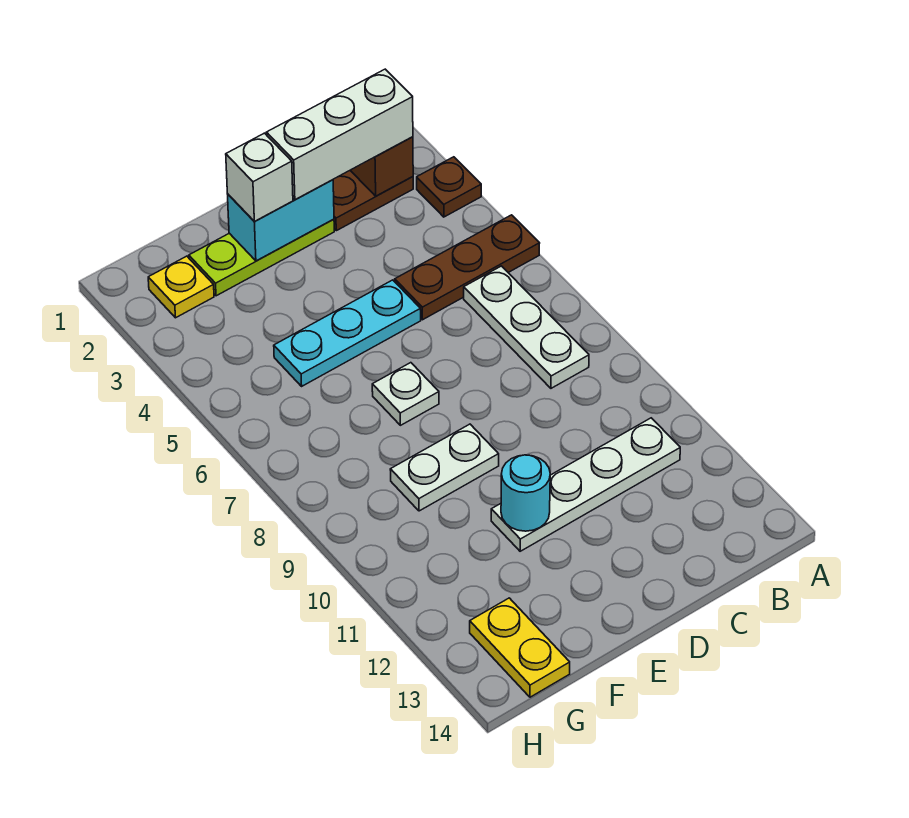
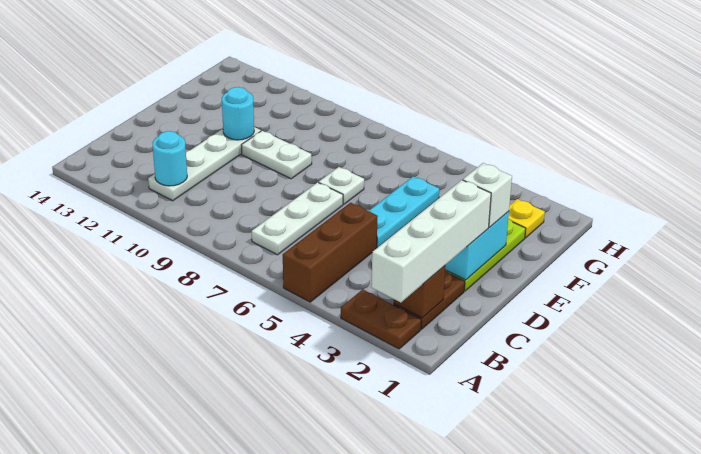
brown plate A3 level 1 -> brown plate A2:A3 level 1
brown plate A5:C5 level 1 -> brown brick A5:C5 level 1
white brick B2:D2 level 3 -> white brick A2:D2 level 3
white plate B6:B8 level 1 -> white plate B7:D7 level 1
none -> cyan round brick B11 level 2
white plate E9:F9 level 1 -> white plate E9:E10 level 1
yellow plate G13:G14 level 1 -> none

